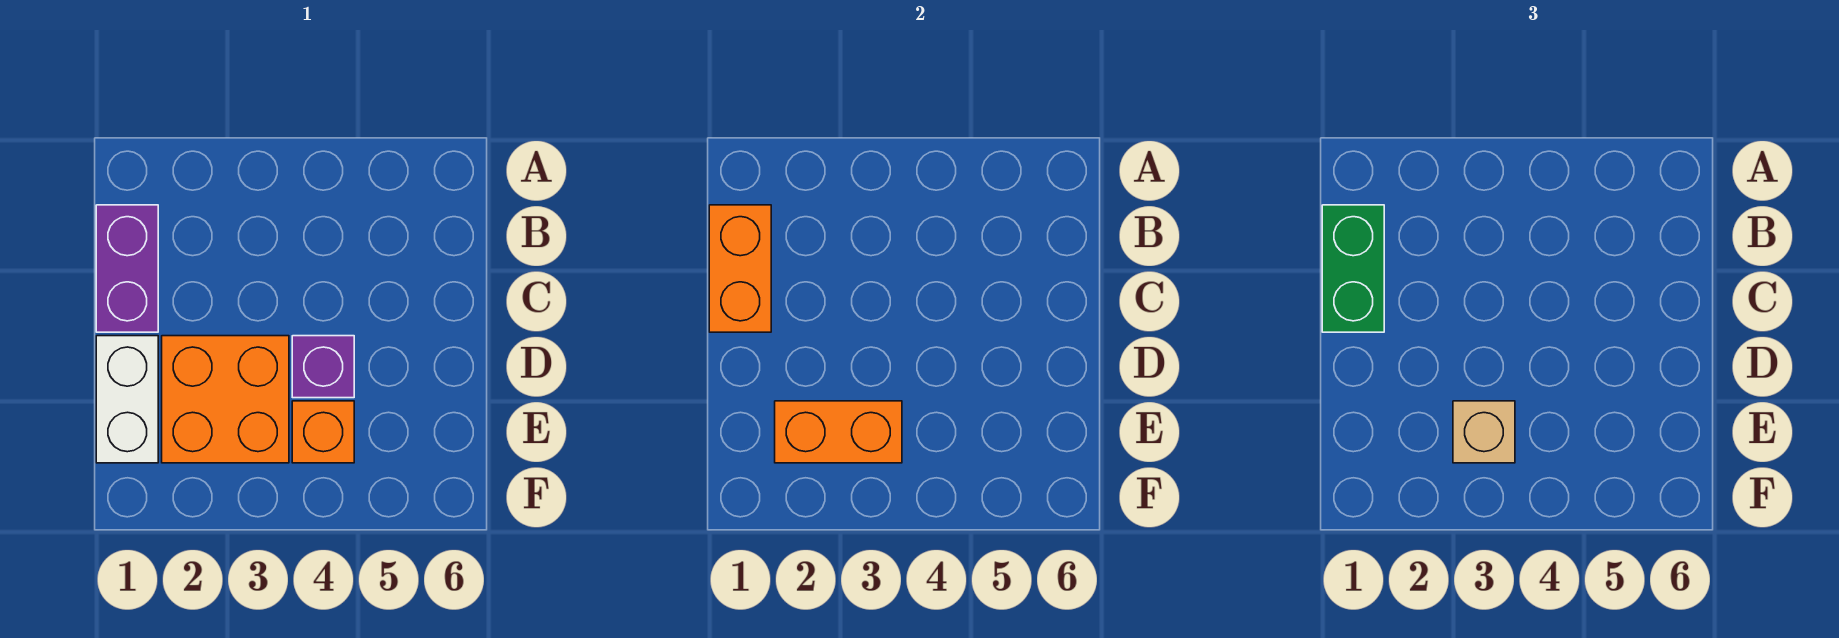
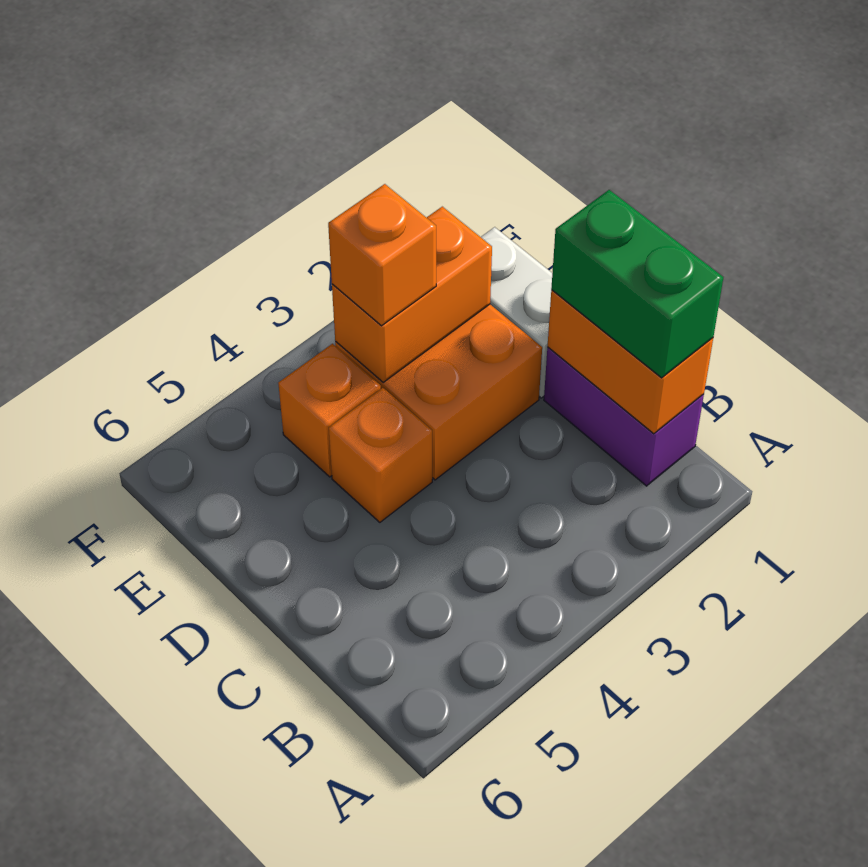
purple brick D4 level 1 -> orange brick D4 level 1
tan brick E3 level 3 -> orange brick E3 level 3

